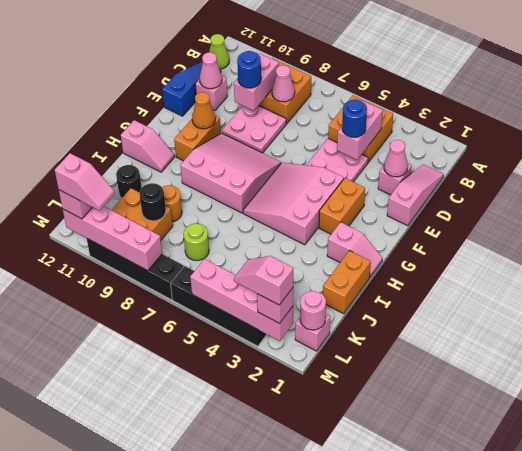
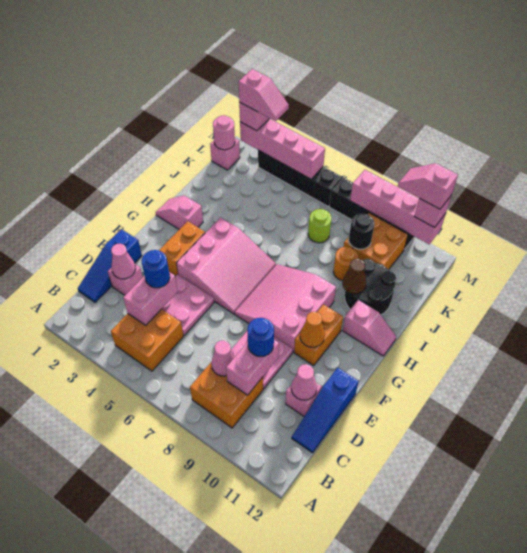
lime cone B12 level 1 -> none
pink slope C1:E1 level 1 top E -> blue slope C1:E1 level 1 top E
pink slope F7:H9 level 1 top H -> pink slope F7:H9 level 1 top 9
pink slope H11:H12 level 1 top 12 -> pink slope H11:H12 level 1 top 11
orange brick I1:J1 level 1 -> none
none -> brown cone I10 level 2
black round brick J11 level 1 -> black round brick I10:J11 level 1

